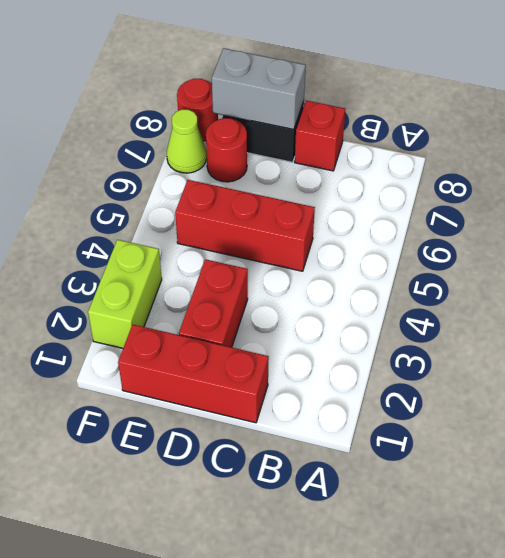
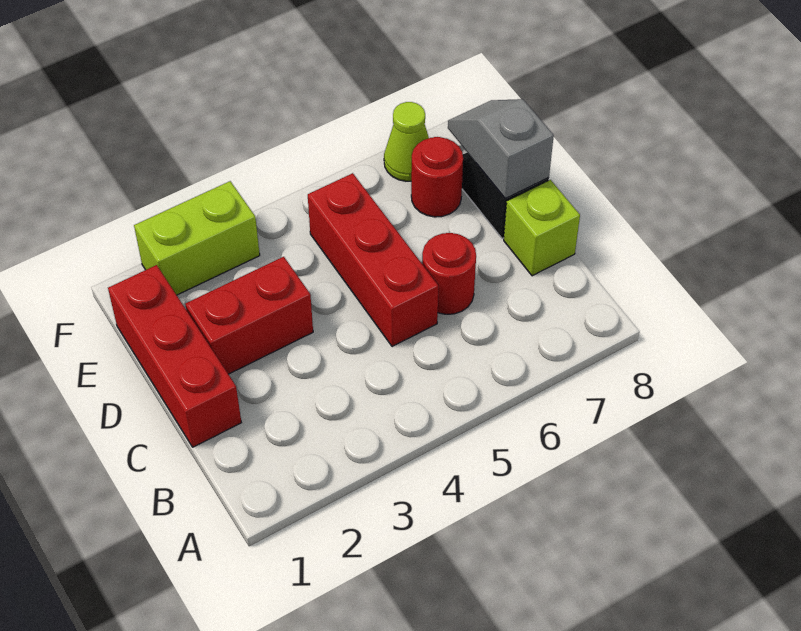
red brick C8 level 1 -> lime brick C8 level 1
grey brick D8:E8 level 2 -> grey slope D8:E8 level 2 top D
red round brick F8 level 1 -> red round brick C6 level 1

